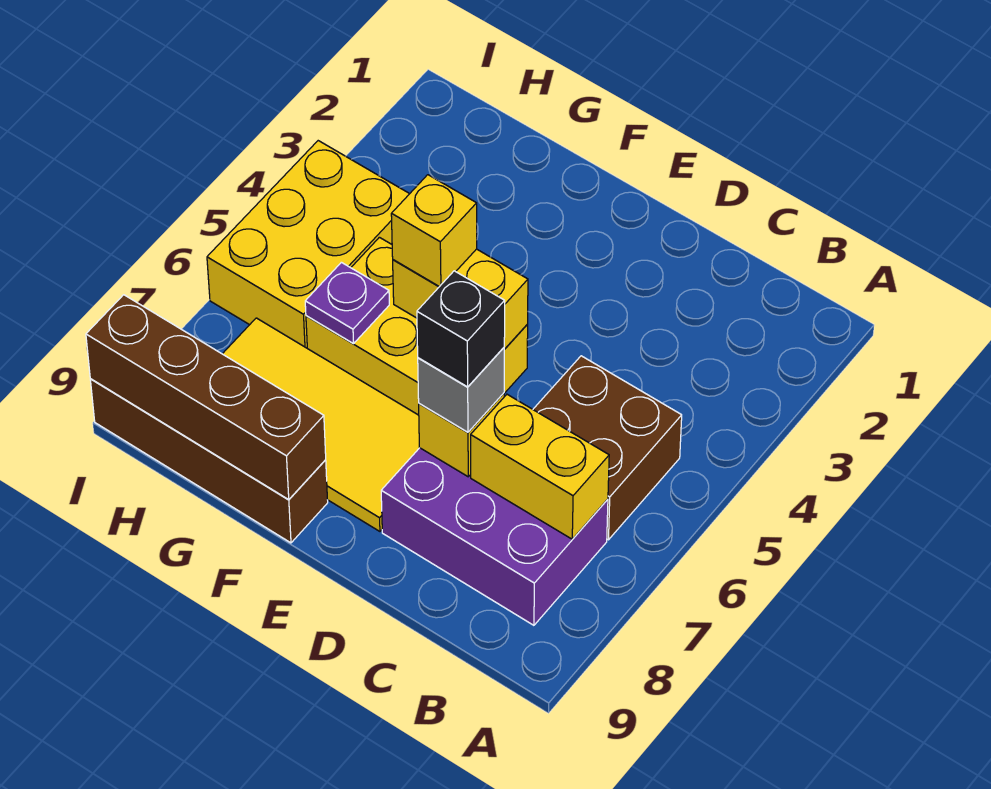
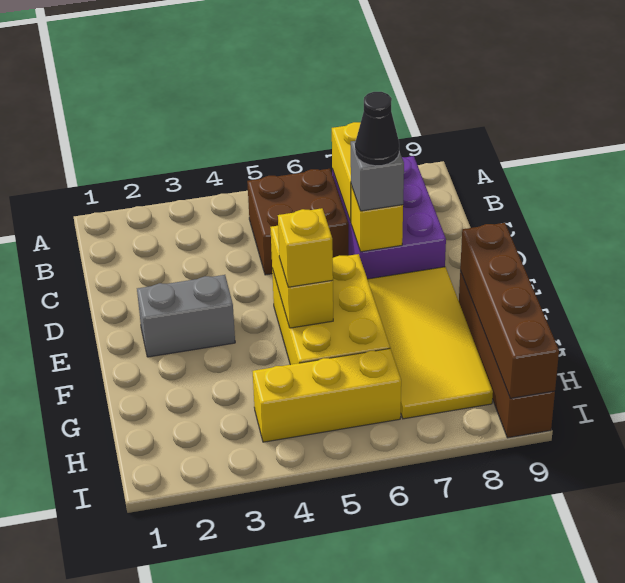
black brick D7 level 4 -> black cone D7 level 4
none -> grey brick E2:E3 level 1
purple plate G6 level 2 -> none
yellow brick H4:I6 level 1 -> yellow brick H4:H6 level 1

